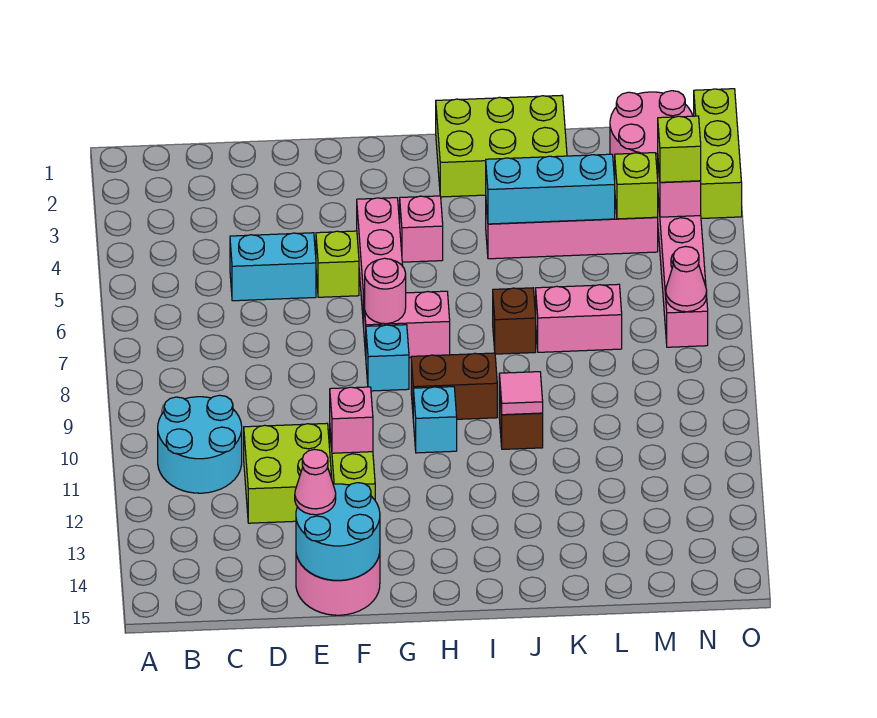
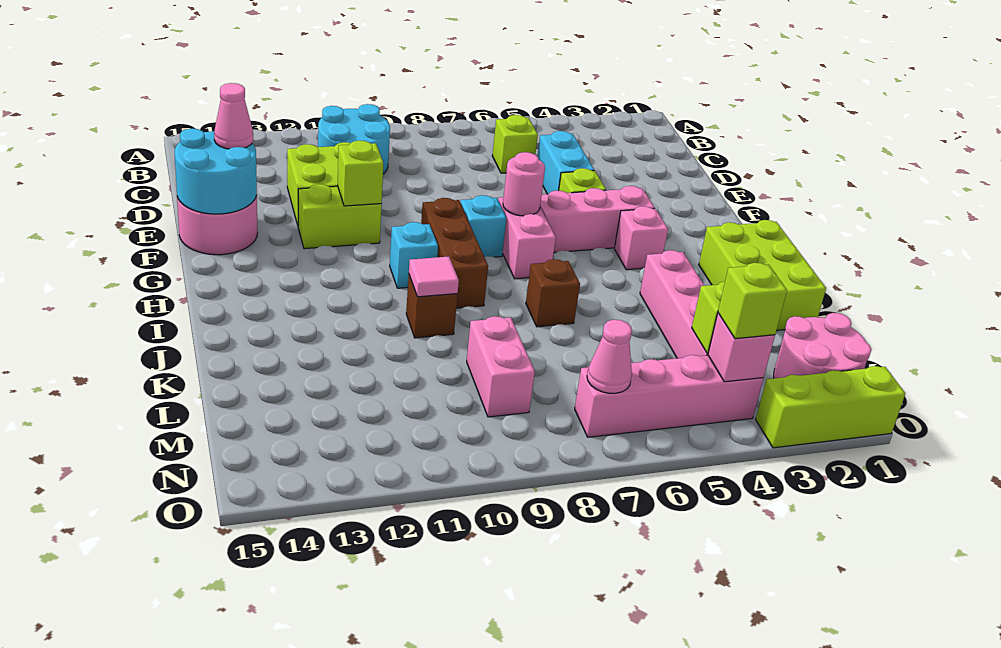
none -> lime brick C6 level 1
pink brick F11 level 2 -> lime brick F11 level 2
brown brick H9:I9 level 1 -> brown brick G9:I9 level 1
cyan brick J4:L4 level 2 -> none
pink brick K7:L7 level 1 -> pink brick L9:M9 level 1

